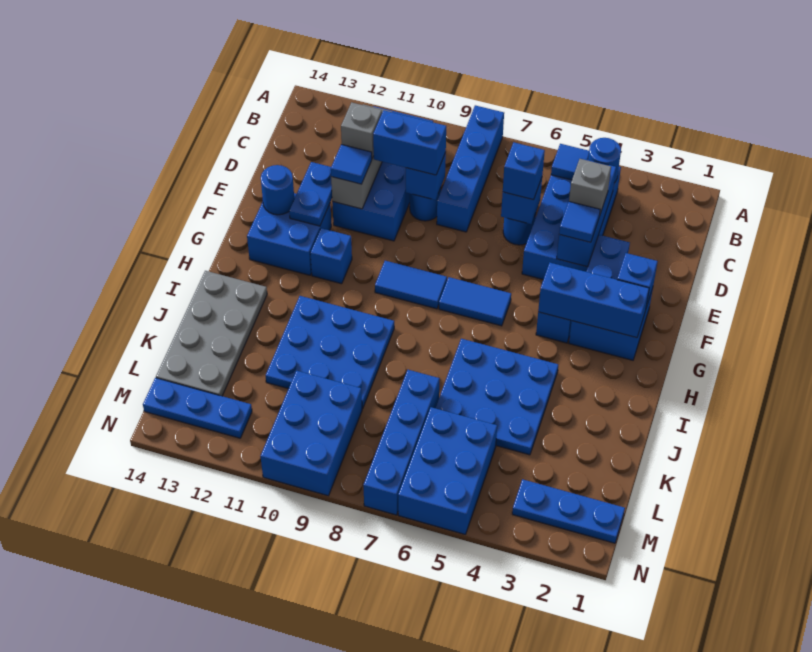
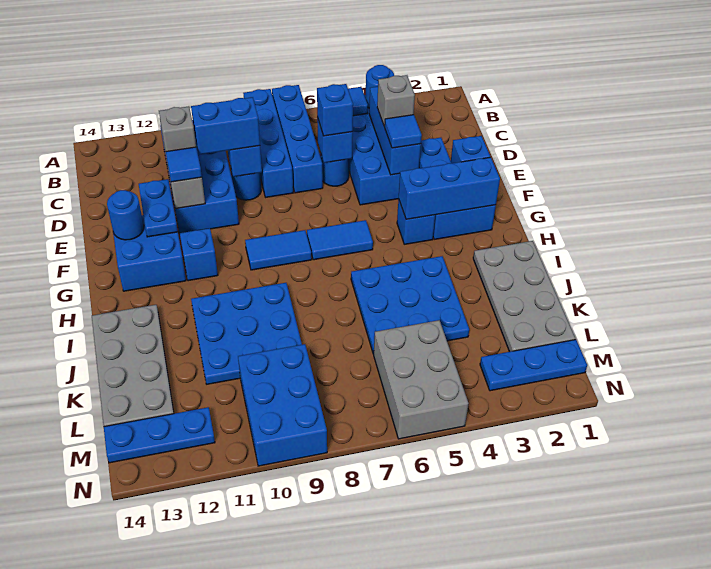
none -> grey plate I1:L2 level 1
blue brick K7:N7 level 1 -> blue brick A7:D7 level 1
blue brick L5:N6 level 1 -> grey brick L5:N6 level 1

